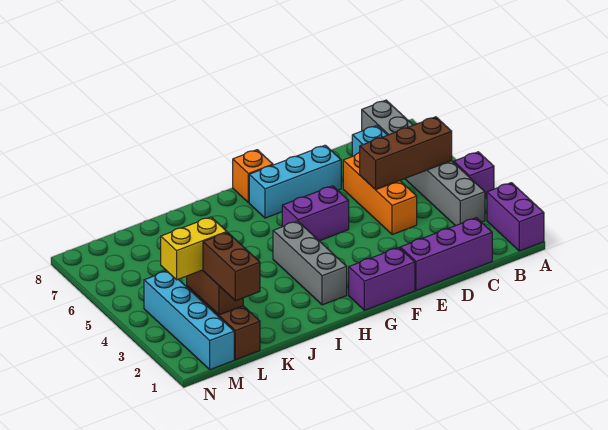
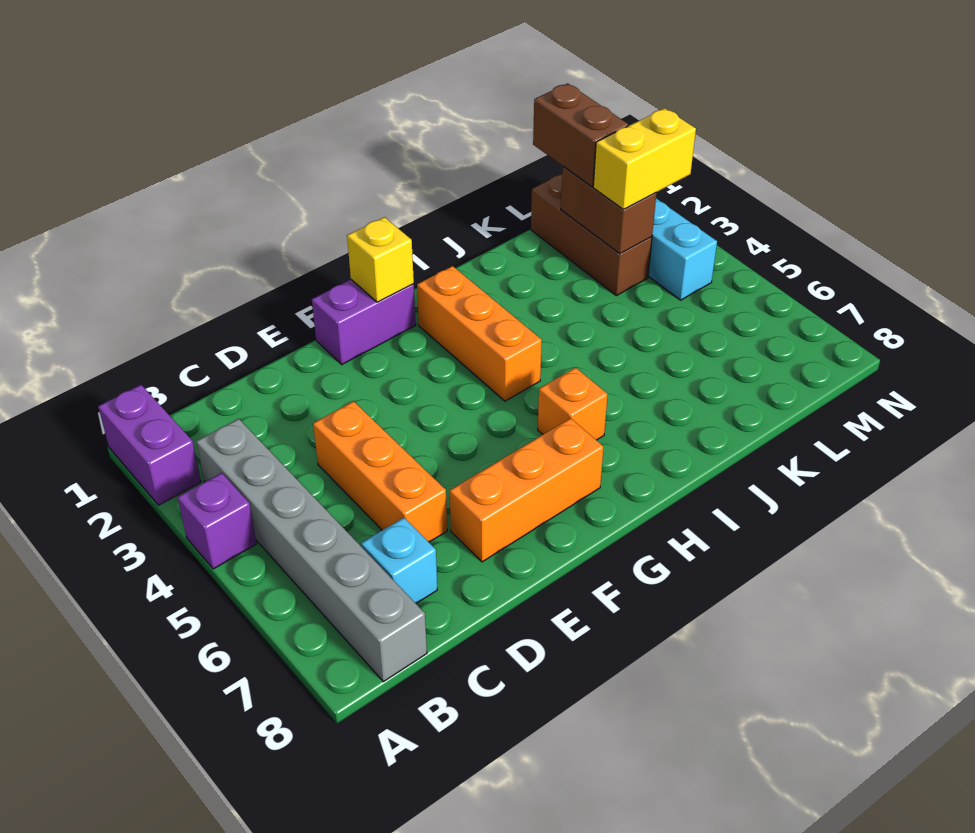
brown brick B5:D5 level 2 -> none
purple brick C1:E1 level 1 -> none
cyan brick E7:G7 level 1 -> orange brick E7:G7 level 1
purple brick F5:G5 level 1 -> none
none -> yellow brick G1 level 2
orange brick G8 level 1 -> orange brick H6 level 1
grey brick H2:H4 level 1 -> orange brick H2:H4 level 1

